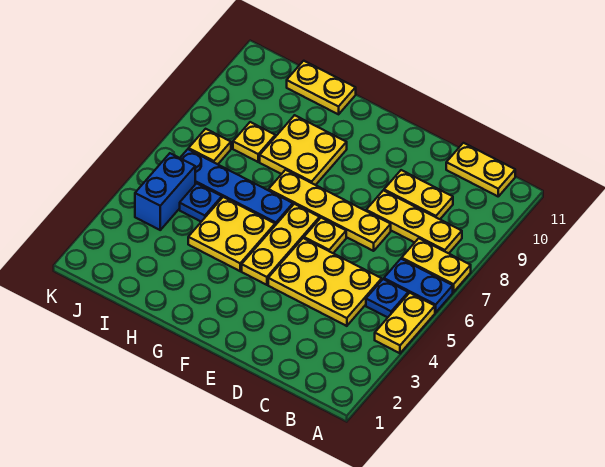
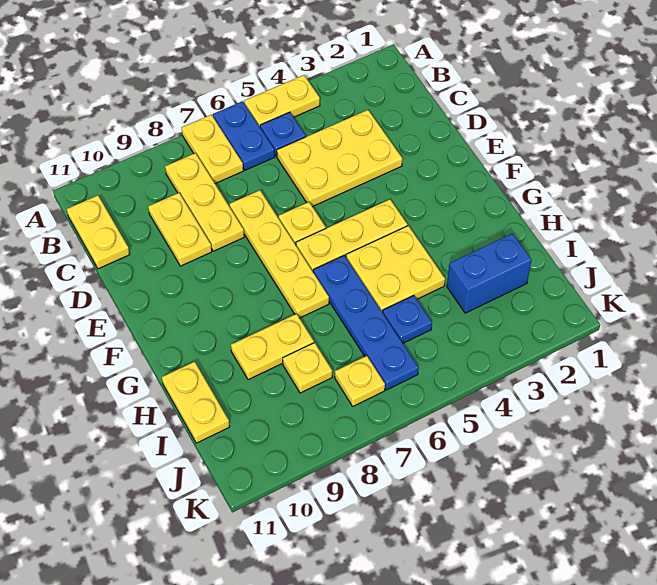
yellow plate C4:E5 level 1 -> yellow plate C3:D5 level 1
yellow plate G8:H9 level 1 -> yellow plate H8:H9 level 1
blue brick J4:J5 level 1 -> blue brick I2:I3 level 1

